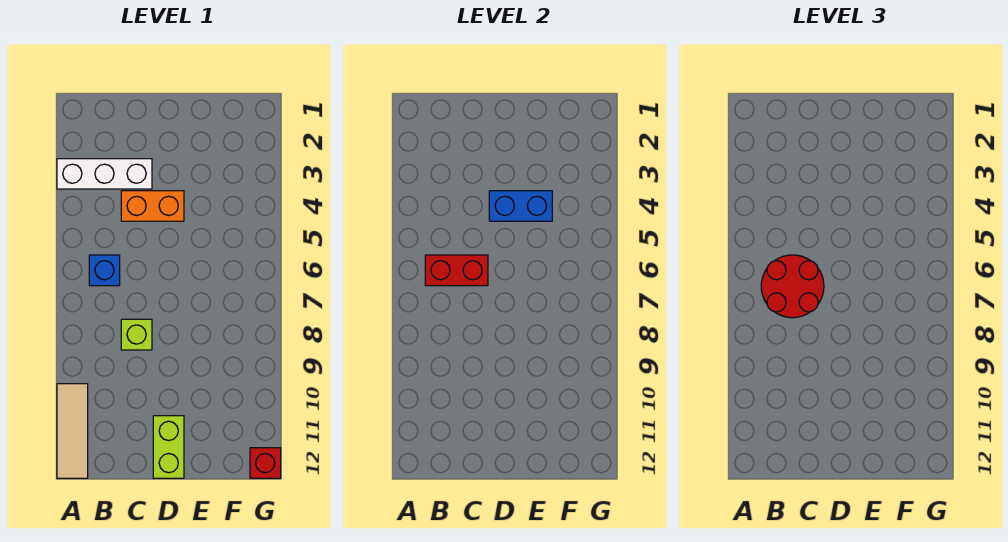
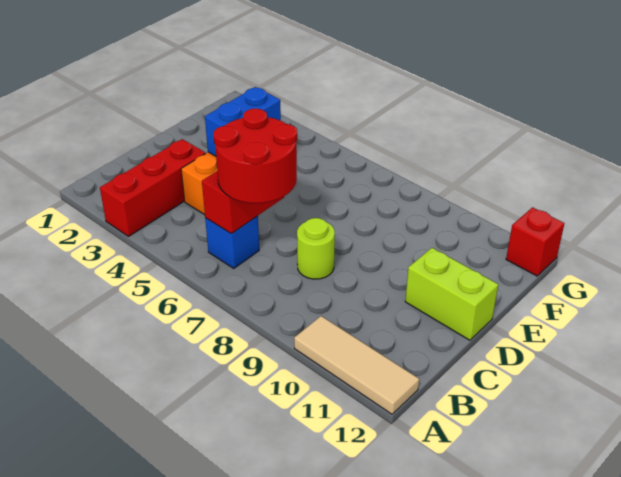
white brick A3:C3 level 1 -> red brick A3:C3 level 1
lime brick C8 level 1 -> lime round brick C8 level 1

